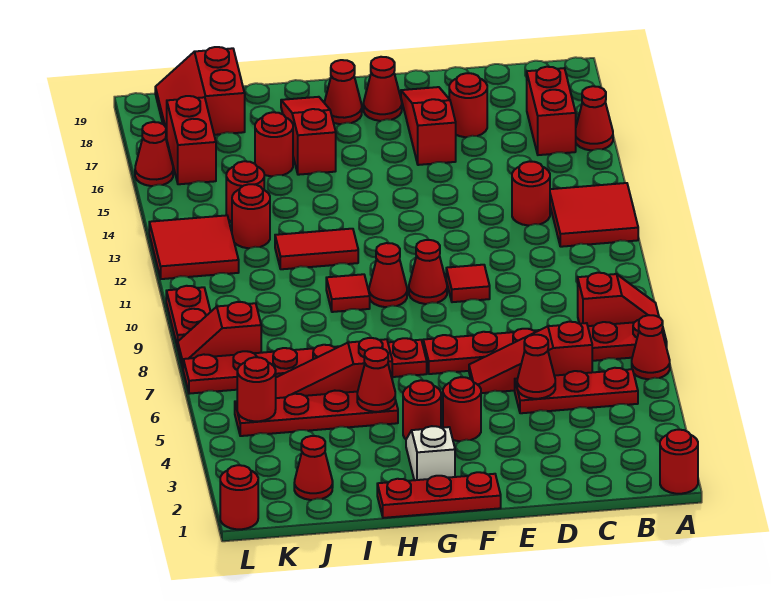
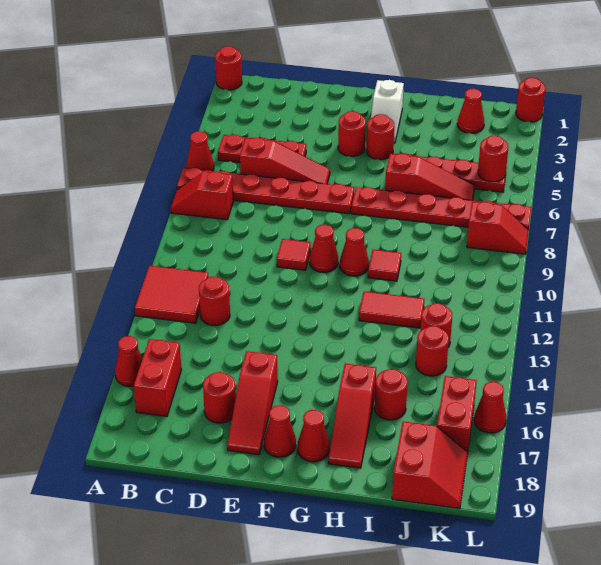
red cone D5 level 2 -> none
red plate F1:H1 level 1 -> none
red cone H5 level 2 -> none
red tile K12:L13 level 1 -> none
red plate L9:L10 level 1 -> none

